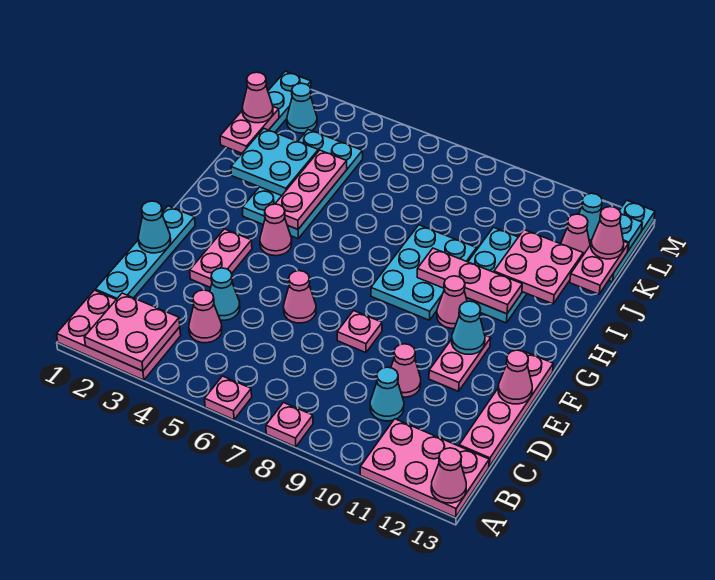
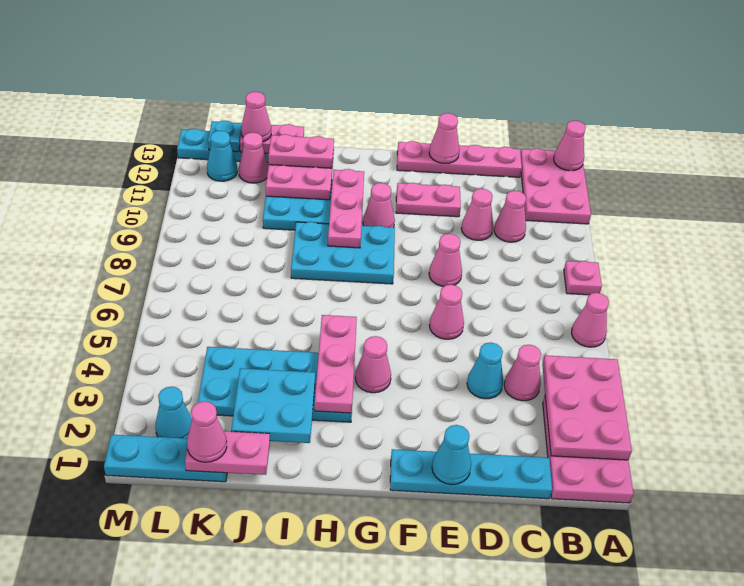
pink plate A2:B3 level 2 -> pink plate A2:B4 level 2
pink plate A6 level 1 -> pink cone A6 level 1
cyan cone C10 level 1 -> pink cone C10 level 1
pink plate E3:F3 level 1 -> pink plate I12:J12 level 3
pink plate E8 level 1 -> pink cone E8 level 1
cyan cone F11 level 2 -> none
pink plate H4:J4 level 2 -> pink plate H3:H5 level 2

